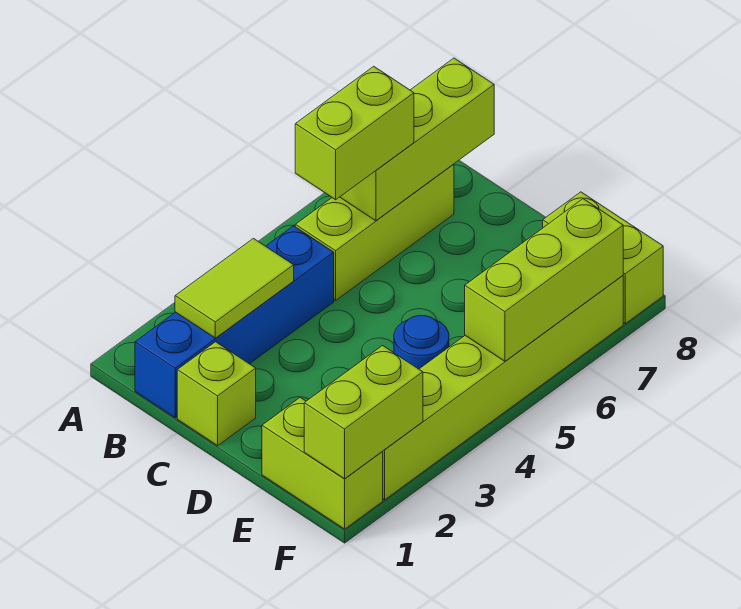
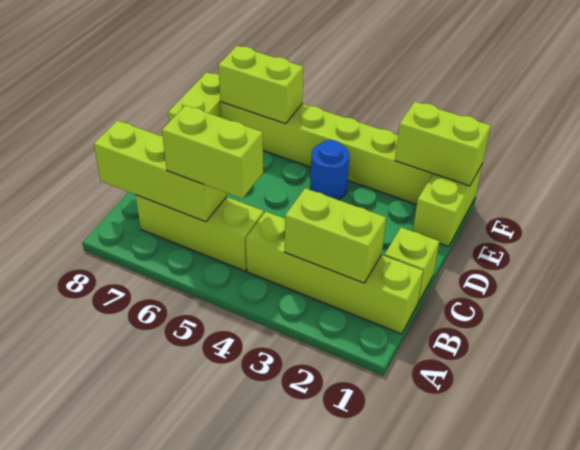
blue brick B1:B4 level 1 -> lime brick B1:B4 level 1
lime tile B2:B3 level 2 -> lime brick B2:B3 level 2
lime brick F5:F7 level 2 -> lime brick F6:F7 level 2

